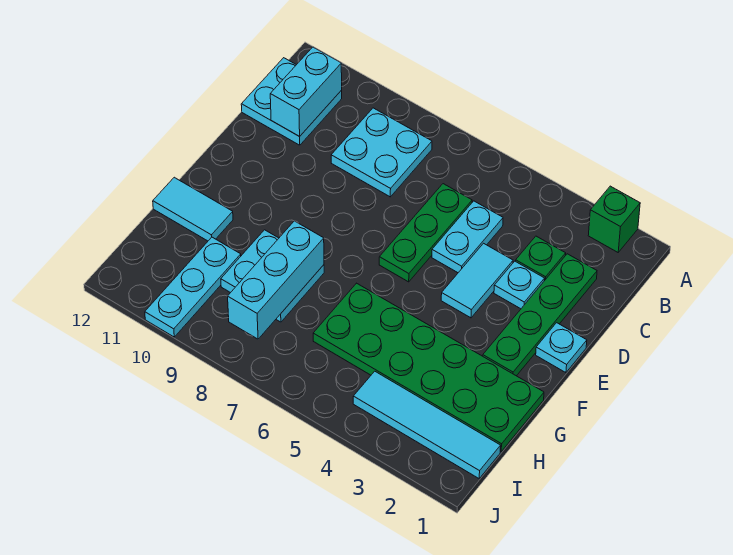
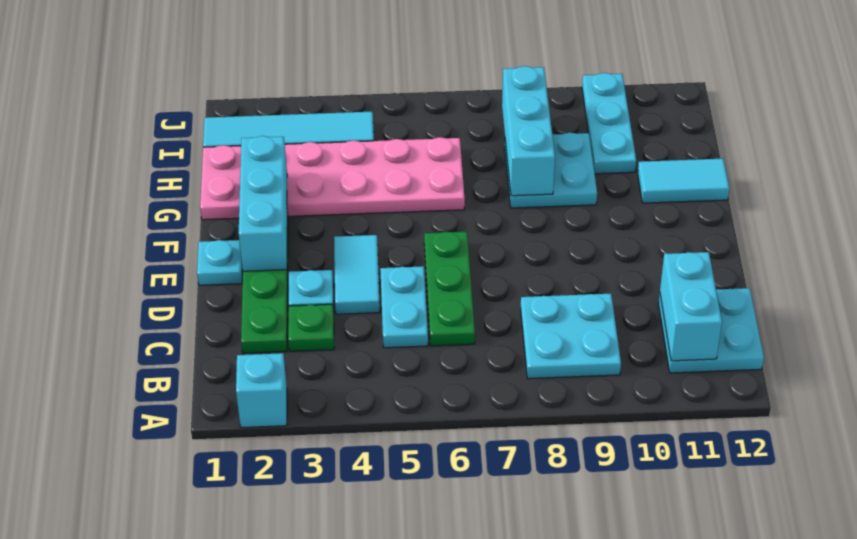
green brick A2 level 1 -> cyan brick A2 level 1
none -> cyan brick E2:G2 level 2
green plate G1:H6 level 1 -> pink plate G1:H6 level 1

